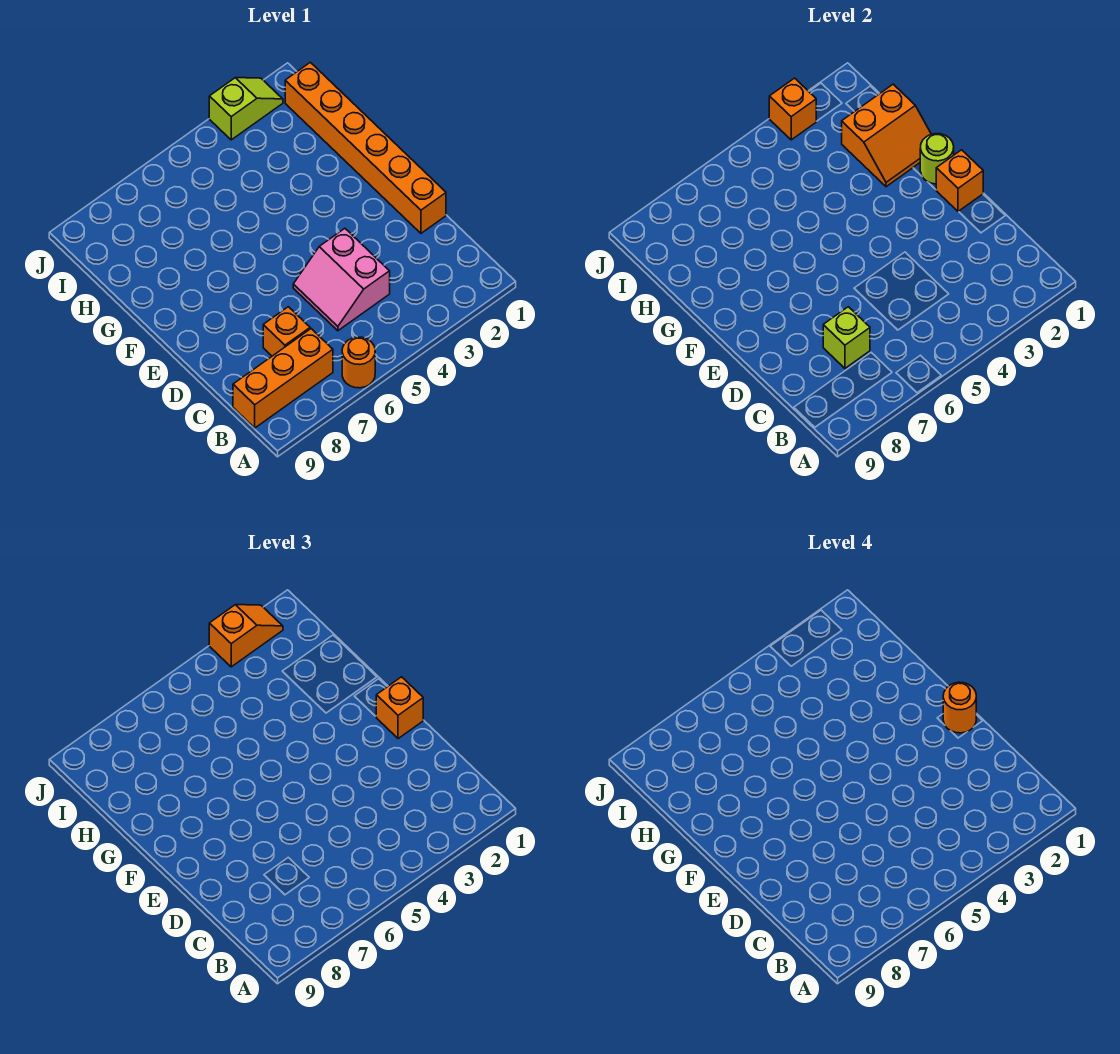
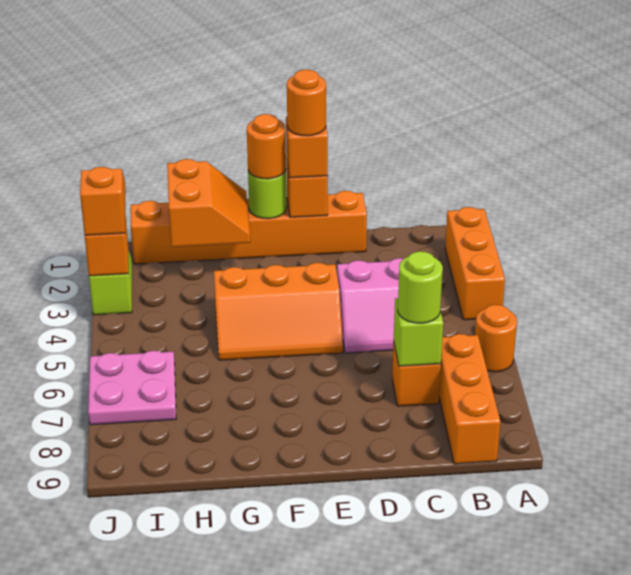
none -> orange brick A2:A4 level 1
none -> lime round brick C7 level 3
none -> orange slope E4:G5 level 1 top 4
none -> orange round brick F1 level 3
none -> pink plate I6:J7 level 1

